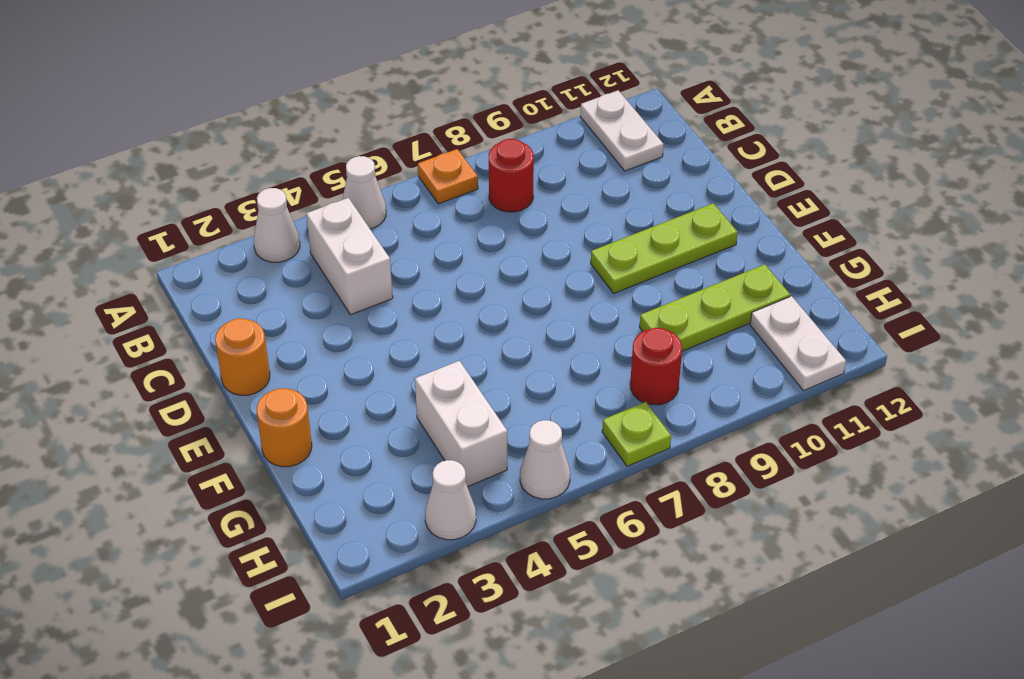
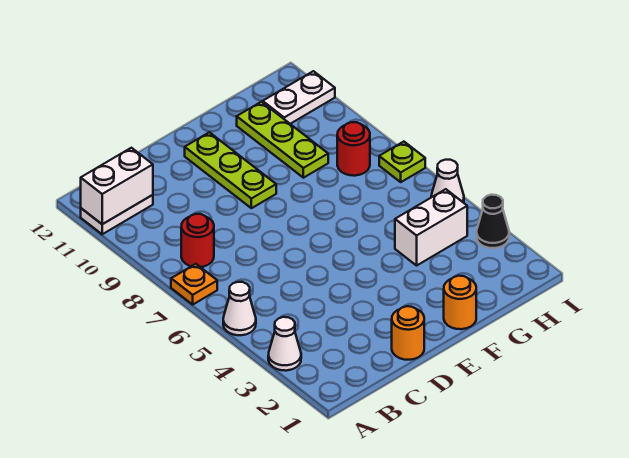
white brick B4:C4 level 1 -> white brick A11:B11 level 2
white cone I3 level 1 -> black cone I3 level 1

